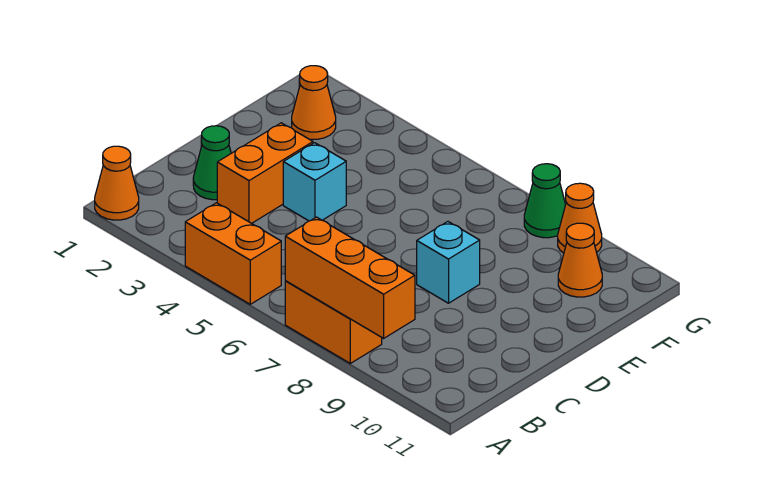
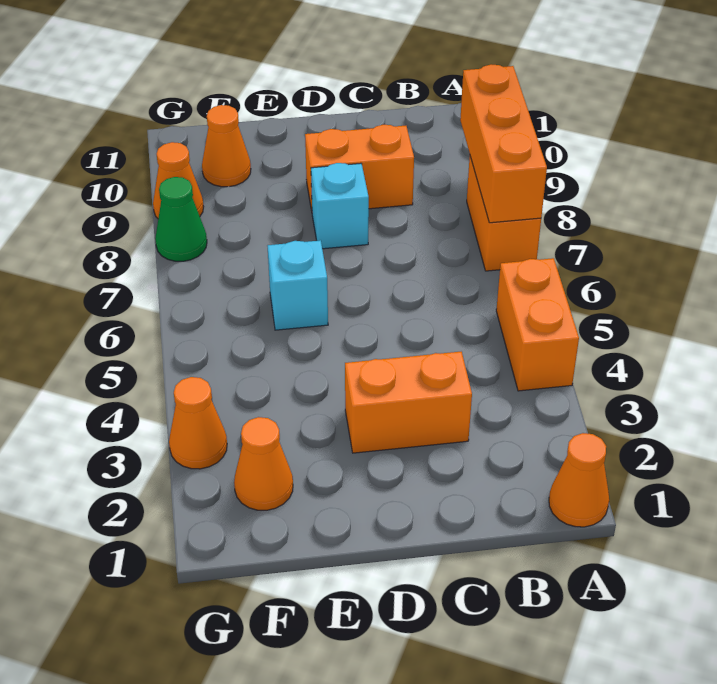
green cone C2 level 1 -> none
none -> orange brick C9:D9 level 1
cyan brick D4 level 1 -> cyan brick E6 level 1
none -> orange cone G3 level 1

